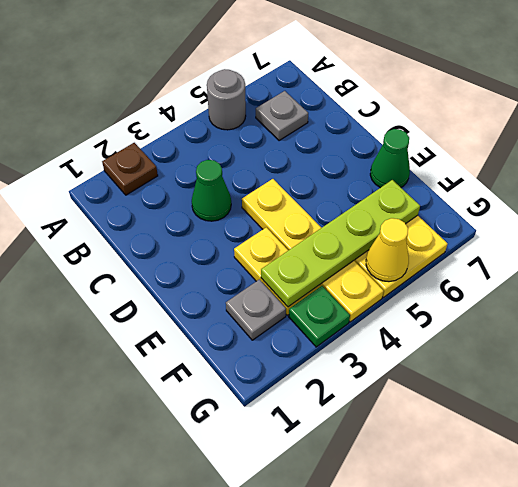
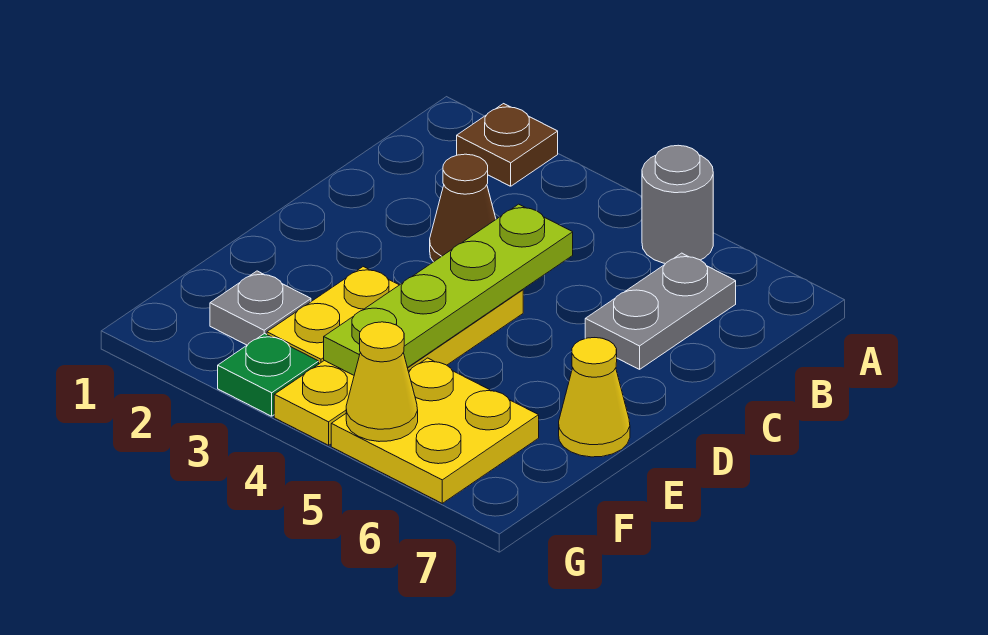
grey plate B6 level 1 -> grey plate B6:C6 level 1
green cone C3 level 1 -> brown cone C3 level 1
green cone E7 level 1 -> yellow cone E7 level 1
lime plate F3:F6 level 2 -> lime plate C4:F4 level 2

